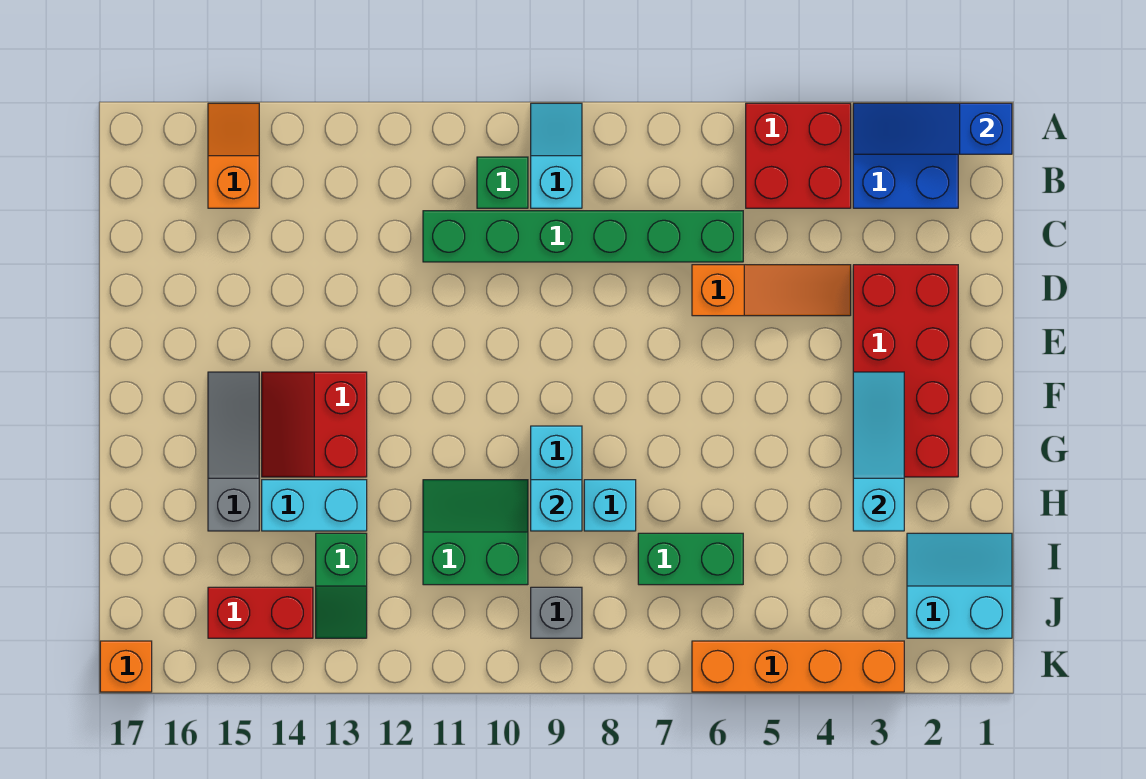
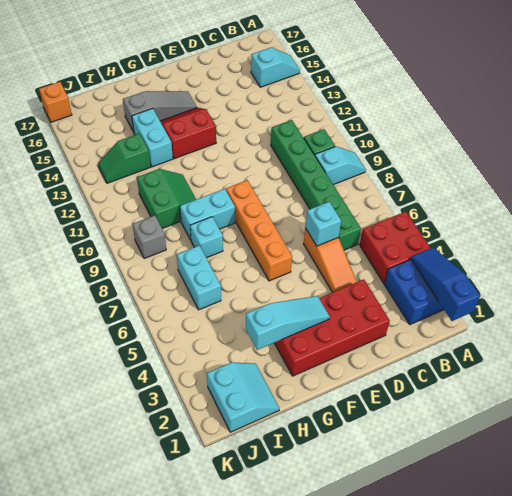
orange slope A15:B15 level 1 top B -> cyan slope A15:B15 level 1 top B
cyan brick H9 level 2 -> cyan brick D6 level 2
green brick I6:I7 level 1 -> cyan brick I6:I7 level 1
red brick J14:J15 level 1 -> none
orange brick K3:K6 level 1 -> orange brick F6:F9 level 1

